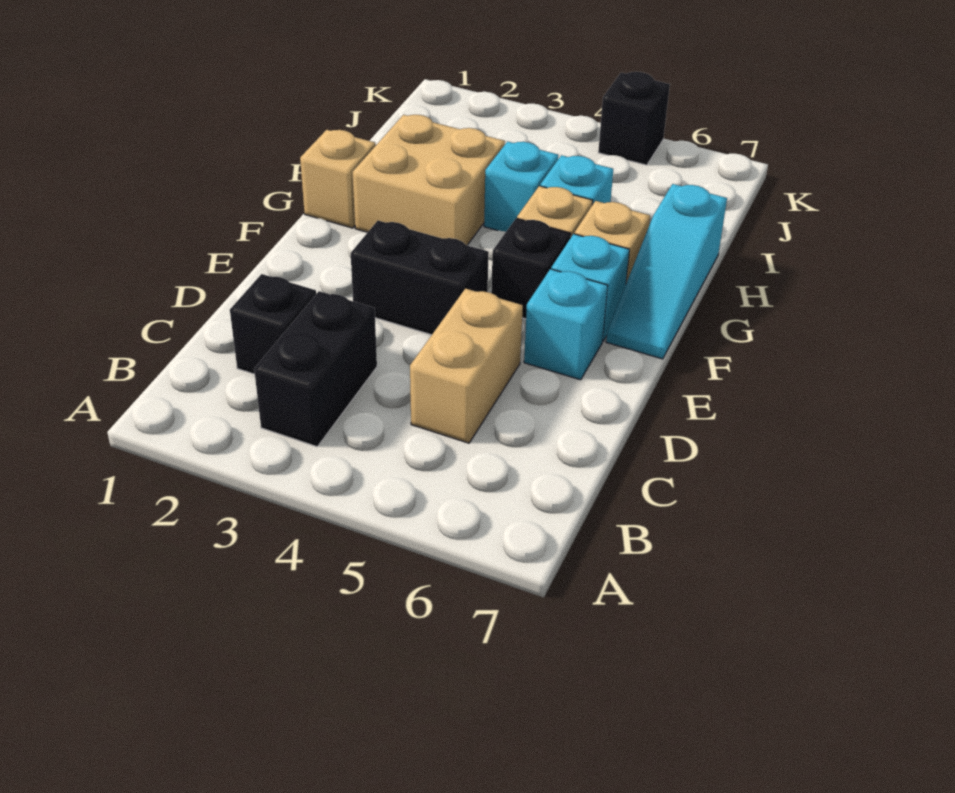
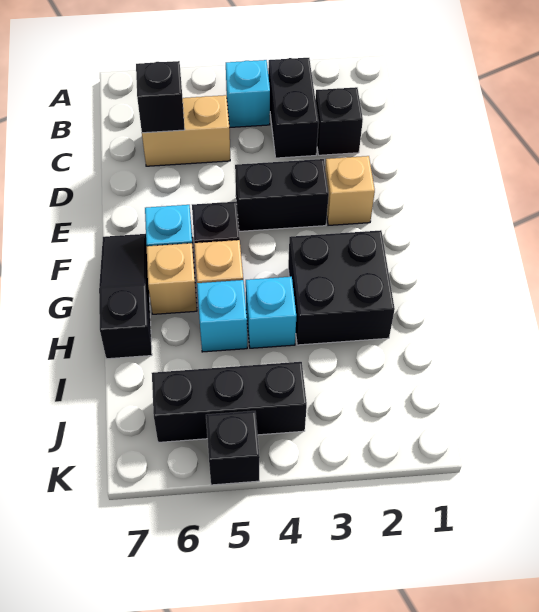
tan brick C5:D5 level 1 -> tan brick C5:C6 level 1
none -> black brick C6 level 2
cyan brick E6 level 1 -> cyan brick B4 level 1
cyan slope F7:H7 level 1 top H -> black slope F7:H7 level 1 top H
tan brick G1 level 1 -> tan brick E2 level 1
tan brick G2:H3 level 1 -> black brick G2:H3 level 1
none -> black brick J4:J6 level 1

